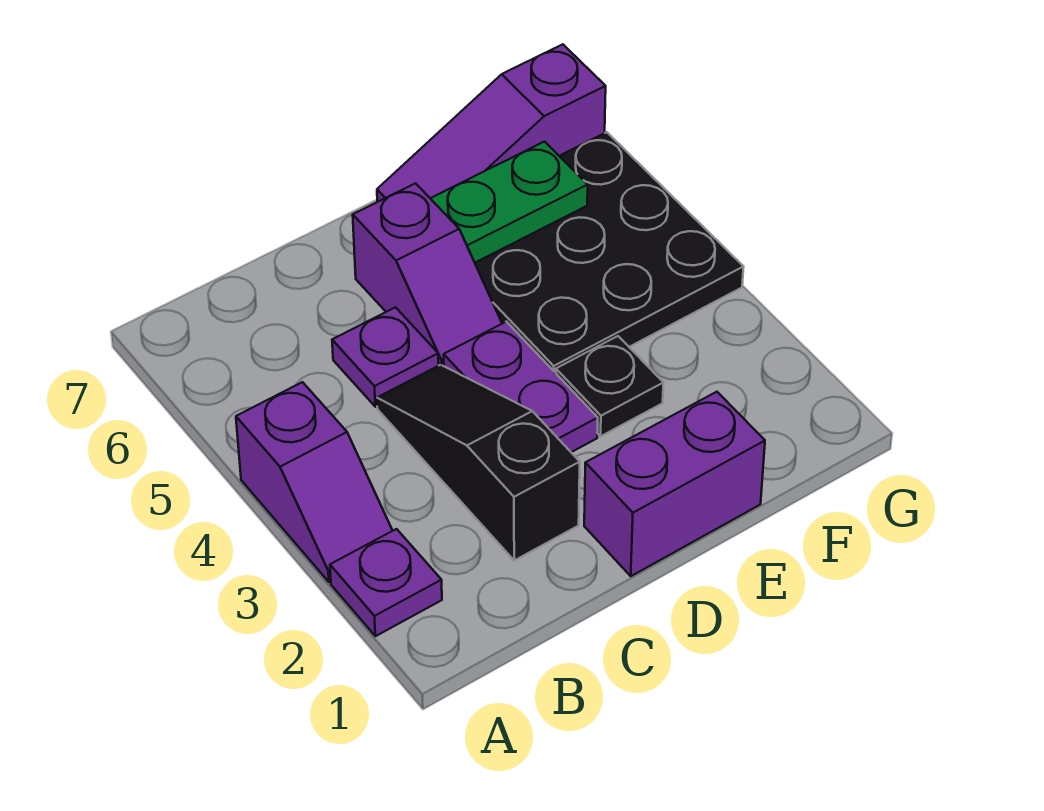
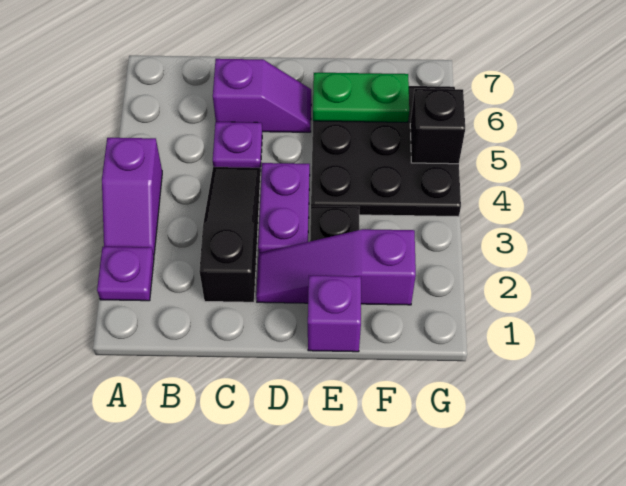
purple brick D1:E1 level 1 -> purple brick E1 level 1
purple slope D5:D6 level 1 top 6 -> purple slope C6:D6 level 1 top C
purple slope E7:G7 level 1 top G -> purple slope D2:F2 level 1 top F
none -> black brick G5 level 2

